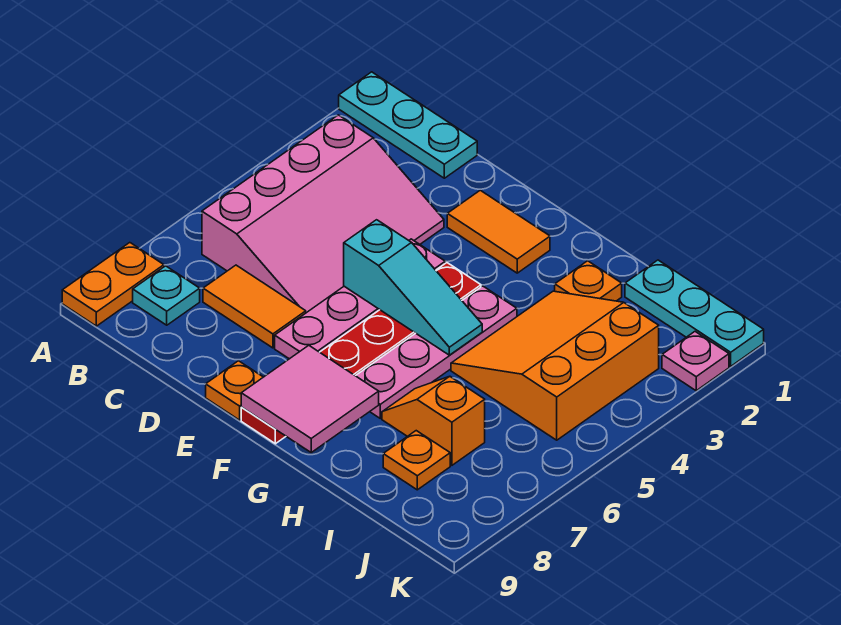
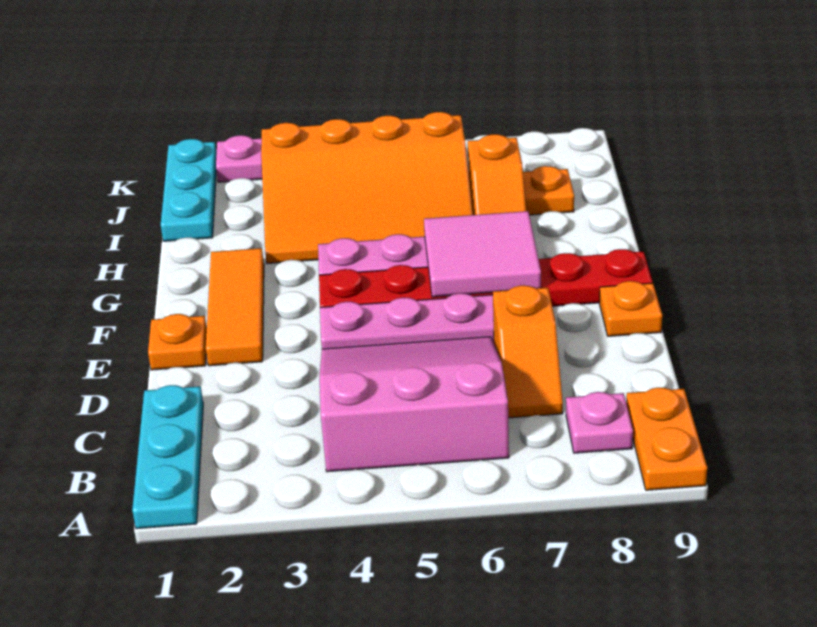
orange plate A8:A9 level 1 -> orange plate A9:B9 level 1
pink slope B3:D6 level 1 top B -> pink slope B4:D6 level 1 top B
cyan plate B8 level 1 -> pink plate B8 level 1
orange tile C7:D7 level 1 -> orange slope C7:D7 level 1 top D
orange tile E2:F2 level 1 -> orange tile E2:G2 level 1
cyan slope E5:G5 level 2 top E -> none
pink tile F8:G9 level 2 -> pink tile F6:G7 level 2
orange plate H2 level 1 -> orange plate E1 level 1
orange slope H3:J5 level 1 top J -> orange slope H3:J6 level 1 top J

